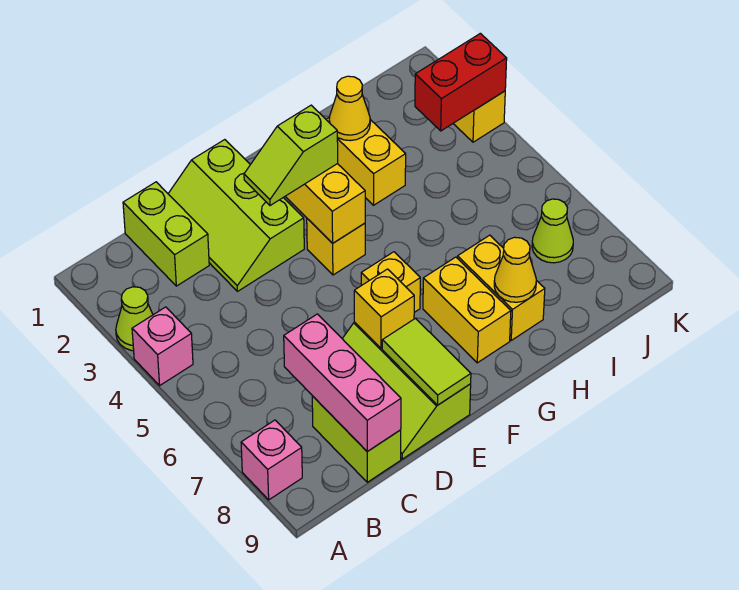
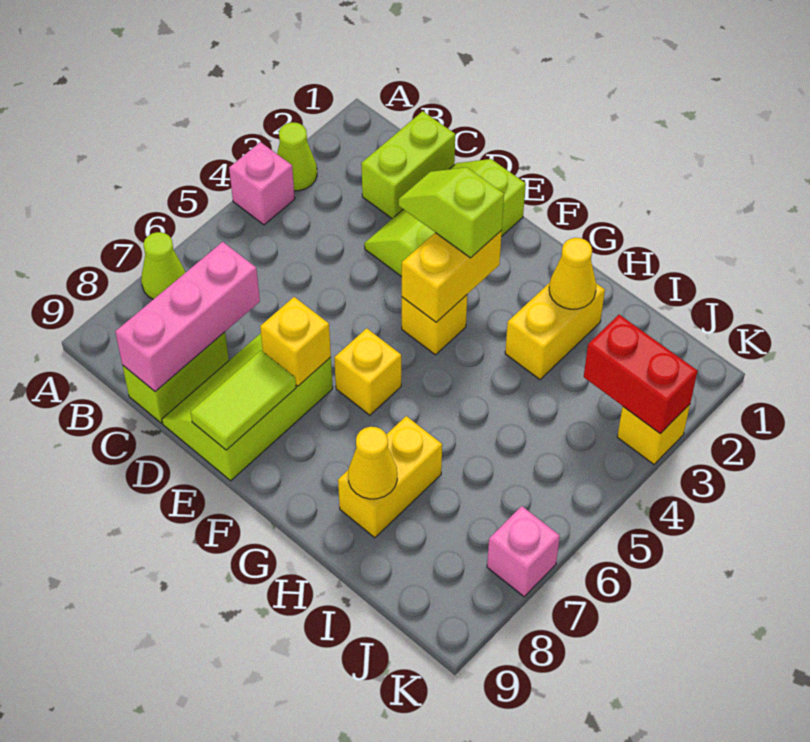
pink brick A8 level 1 -> pink brick K7 level 1
yellow brick G7:G8 level 1 -> none
lime cone J7 level 1 -> lime cone A7 level 1

